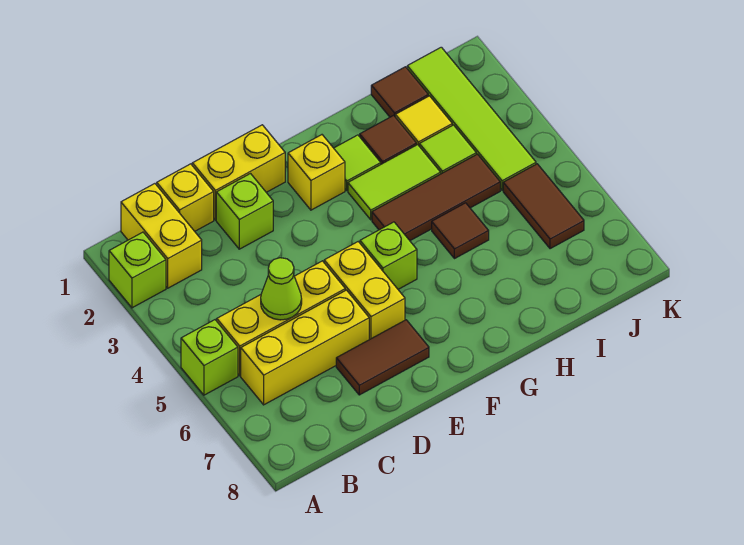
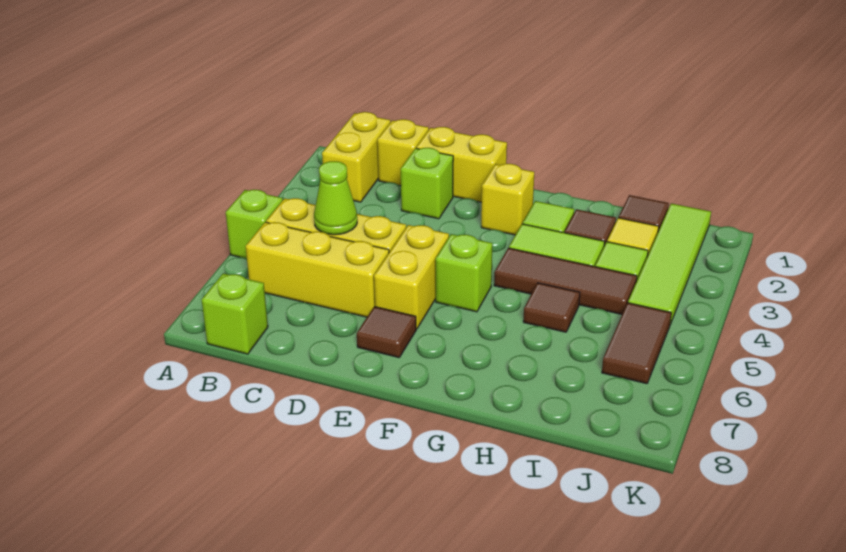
lime brick A2 level 1 -> lime brick B8 level 1
brown tile D7:E7 level 1 -> brown tile E7 level 1

